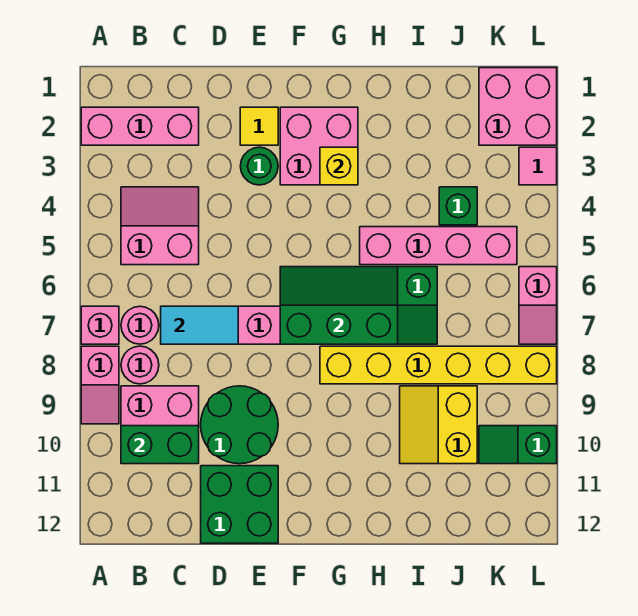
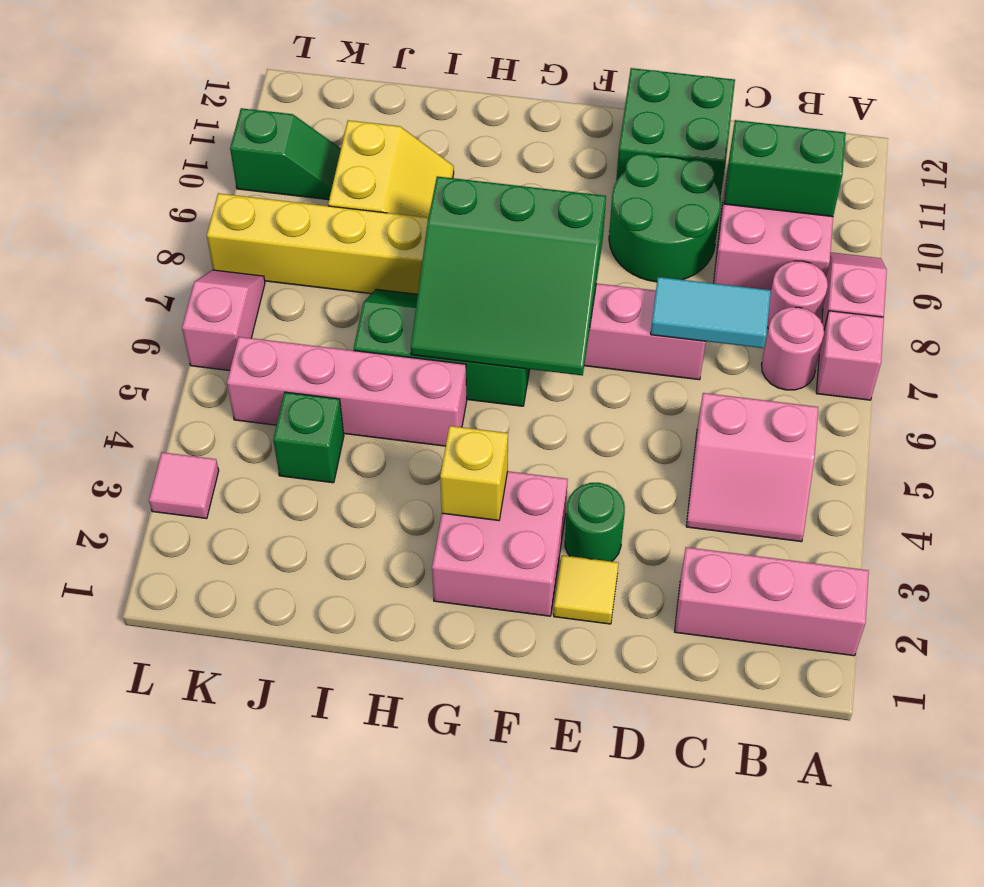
green slope F6:H7 level 2 top 7 -> green slope F6:H8 level 2 top 8
pink brick K1:L2 level 1 -> none

